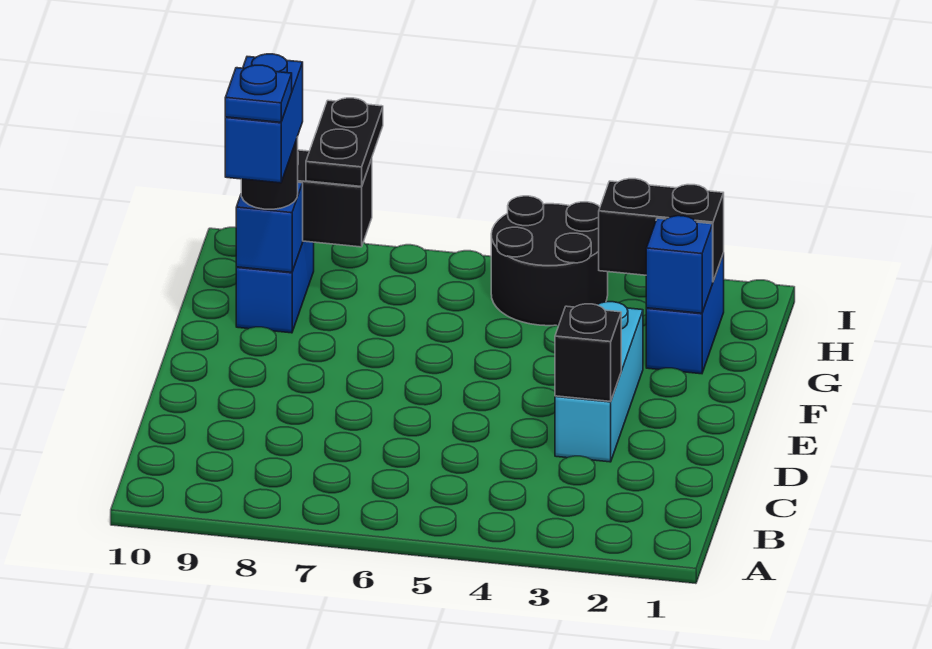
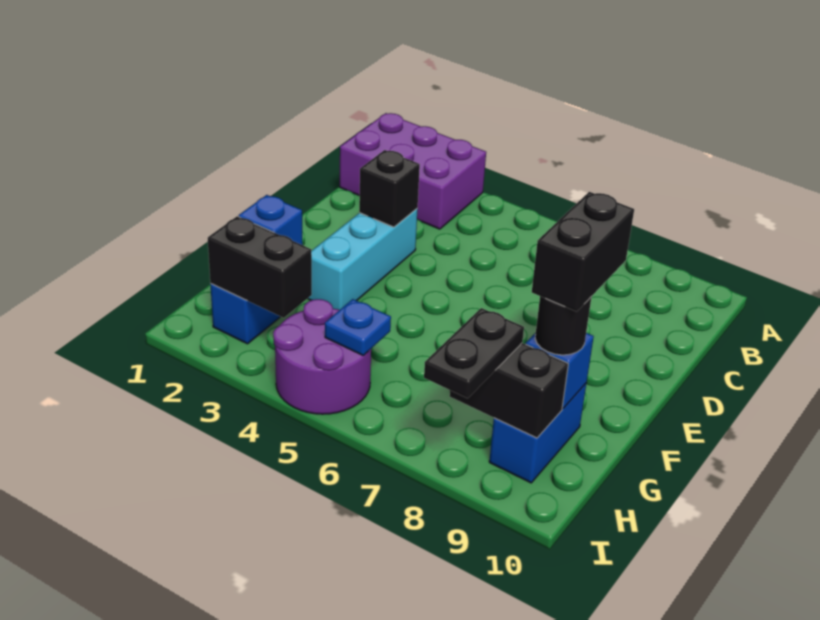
none -> purple brick A1:B3 level 1
blue brick F9:G9 level 4 -> black brick F9:G9 level 4
blue plate F9 level 5 -> blue plate H5 level 2
black round brick H4:I5 level 1 -> purple round brick H4:I5 level 1

